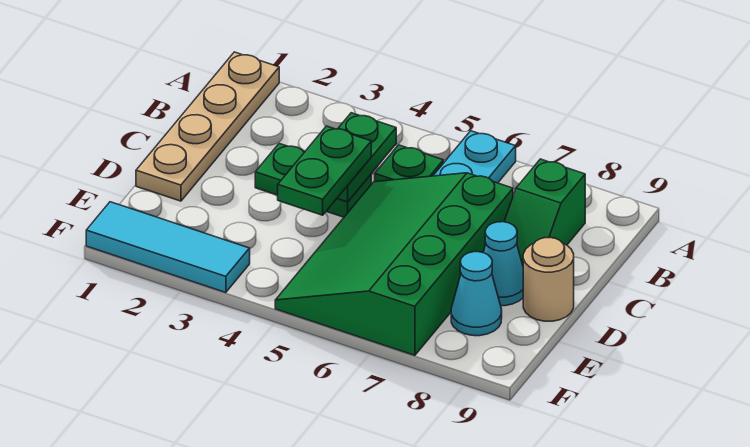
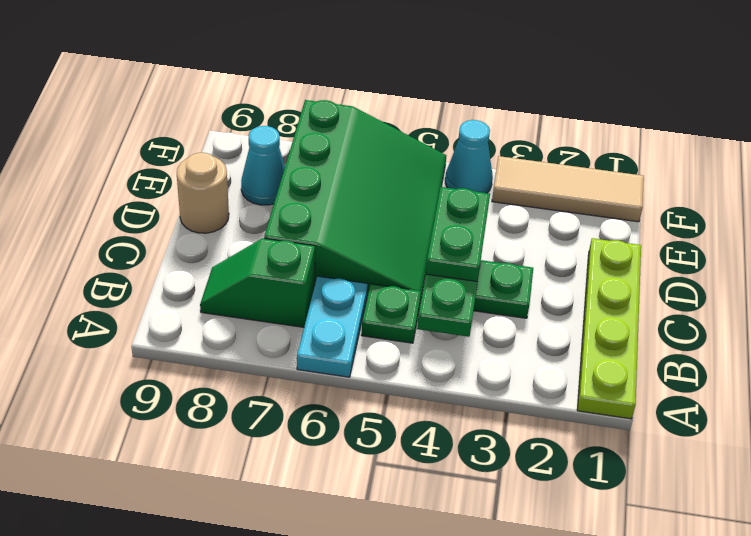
tan plate A1:D1 level 1 -> lime plate A1:D1 level 1
green slope B8:C8 level 1 top B -> green slope B7:B8 level 1 top 7
cyan cone D8 level 1 -> cyan cone F4 level 1
cyan tile F1:F3 level 1 -> tan tile F1:F3 level 1

